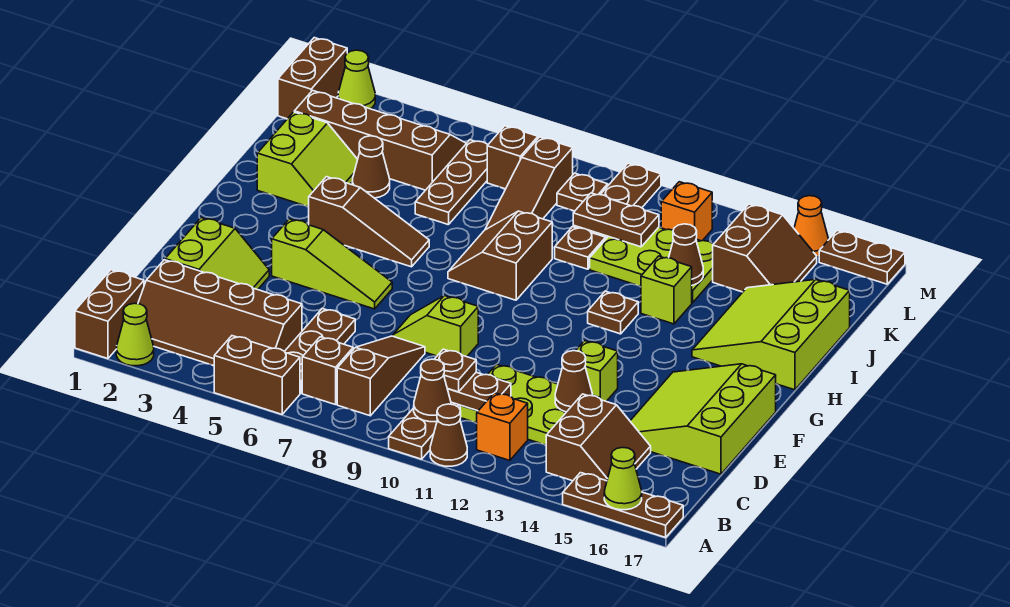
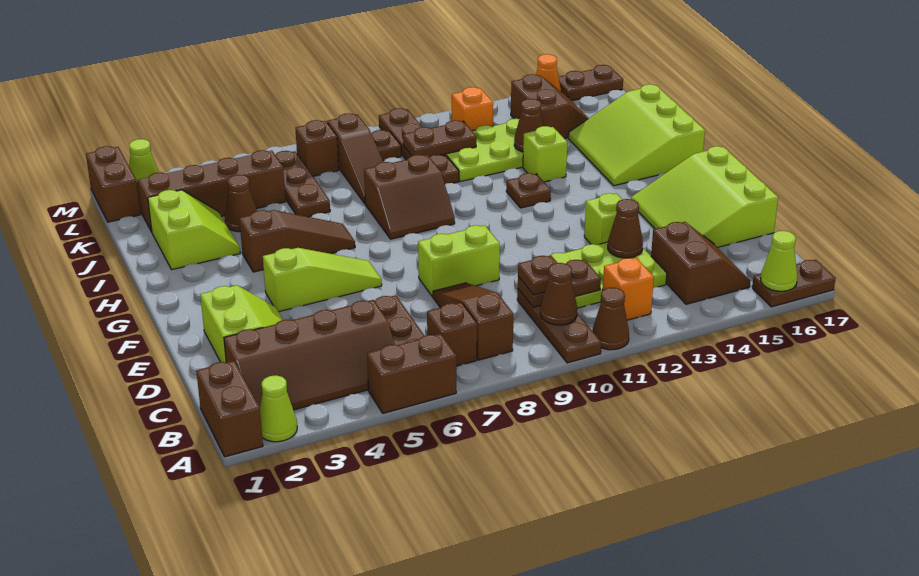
brown plate A15:A17 level 1 -> brown plate A16:A17 level 1
lime slope E8:E9 level 1 top 9 -> lime brick E8:E9 level 1
brown slope H8:I9 level 1 top 9 -> brown slope H8:I9 level 1 top I

